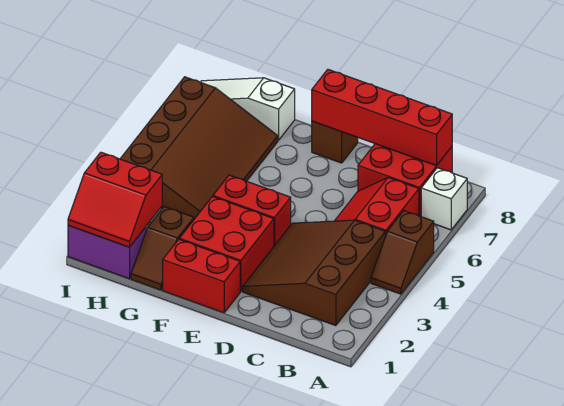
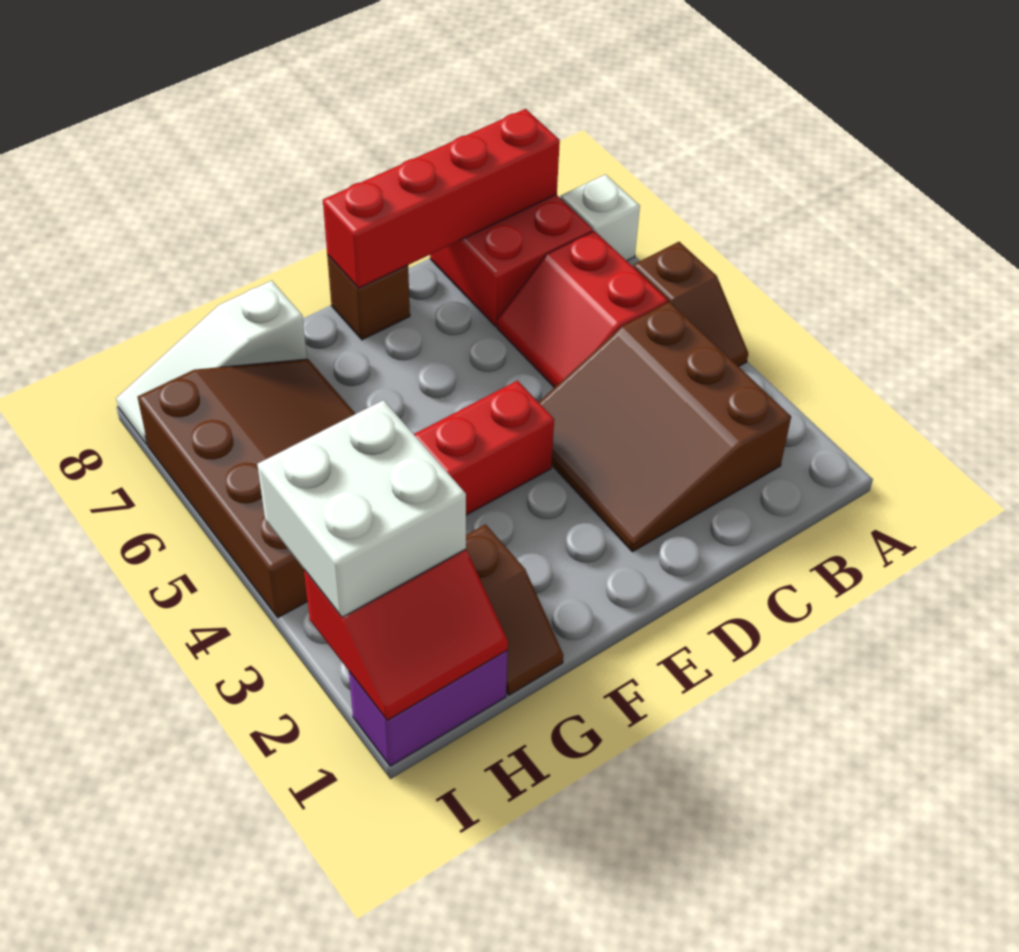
red brick E1:F1 level 1 -> none
red brick E2:F3 level 1 -> none
none -> white brick H2:I3 level 3

